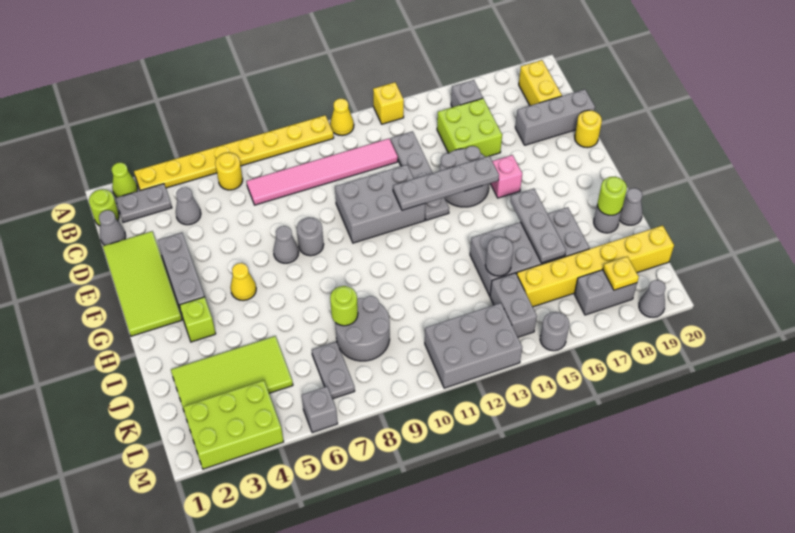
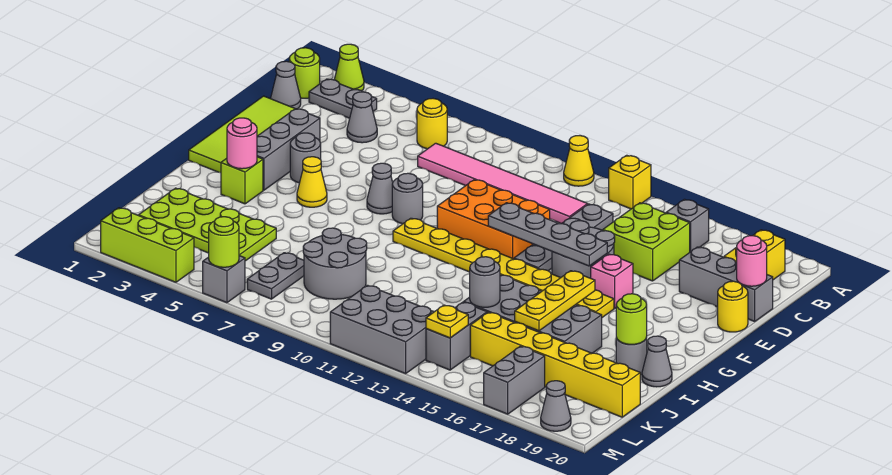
yellow plate A3:A10 level 1 -> yellow plate G9:G16 level 1
none -> pink round brick D20 level 2
grey brick E10:F12 level 1 -> orange brick E10:F12 level 1
none -> pink round brick H3 level 2
grey plate H16:J16 level 2 -> yellow plate H16:J16 level 2
lime tile J2:K5 level 1 -> lime plate J2:K5 level 1
lime round brick J8 level 2 -> lime round brick M6 level 2
lime brick L2:M4 level 1 -> lime brick M2:M4 level 1
grey brick L17:L18 level 1 -> grey brick L17:M17 level 1
yellow plate L18 level 2 -> yellow plate L14 level 2
grey round brick M15 level 1 -> grey round brick F4 level 1

